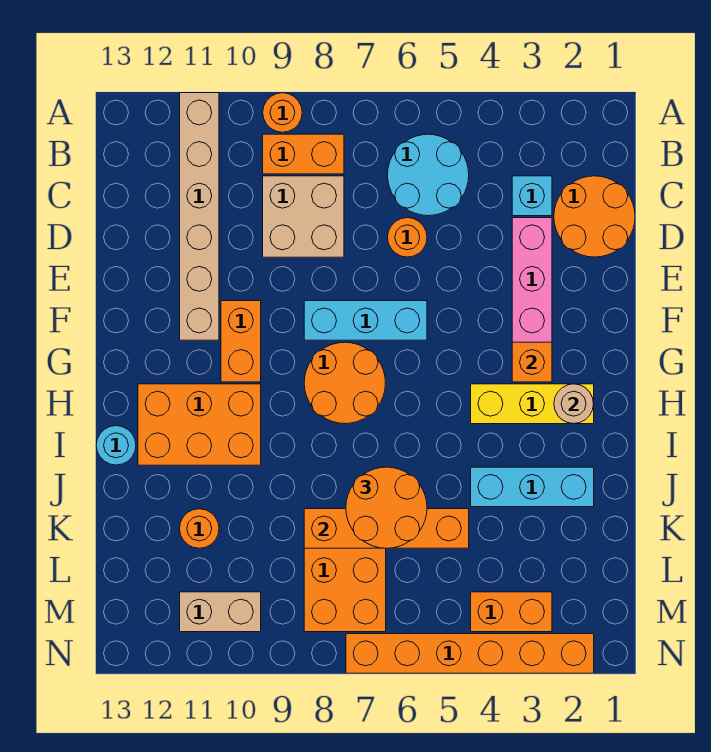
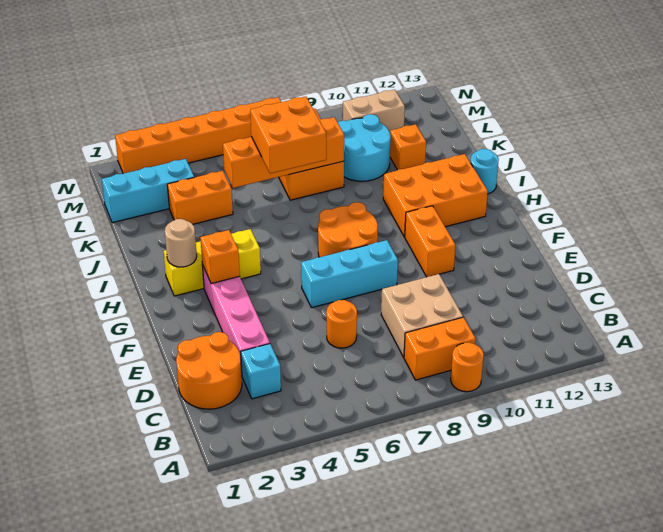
tan brick A11:F11 level 1 -> none
cyan round brick B5:C6 level 1 -> cyan round brick K9:L10 level 1
cyan brick J2:J4 level 1 -> cyan brick L1:L3 level 1
orange round brick J6:K7 level 3 -> orange brick J6:K7 level 3
orange round brick K11 level 1 -> orange brick K11 level 1
orange brick M3:M4 level 1 -> orange brick K3:K4 level 1

